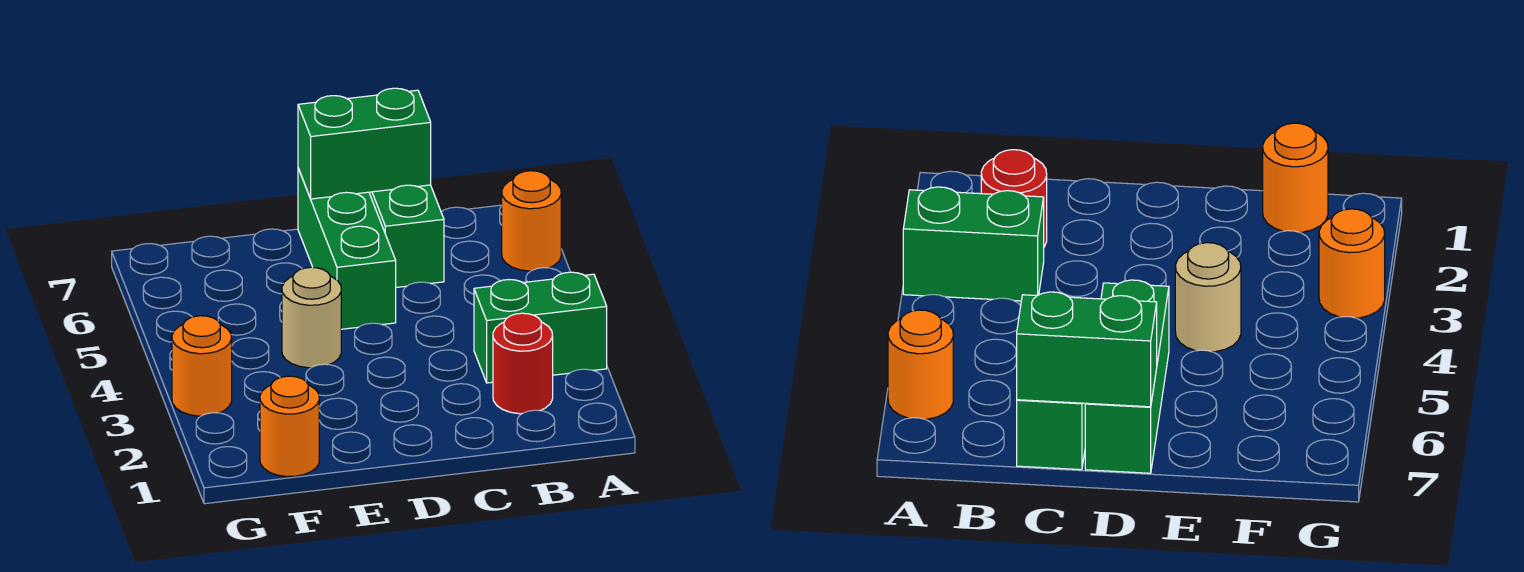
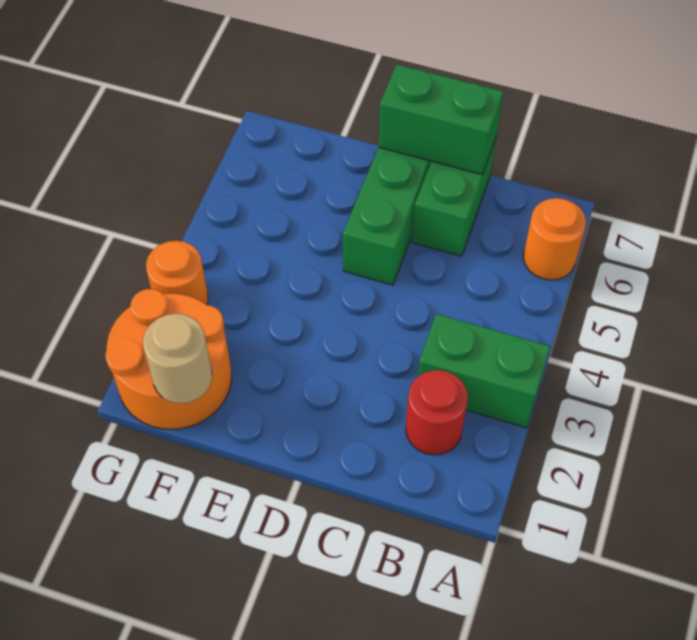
tan round brick E4 level 1 -> tan round brick F1 level 2
orange round brick F1 level 1 -> orange round brick F1:G2 level 1

